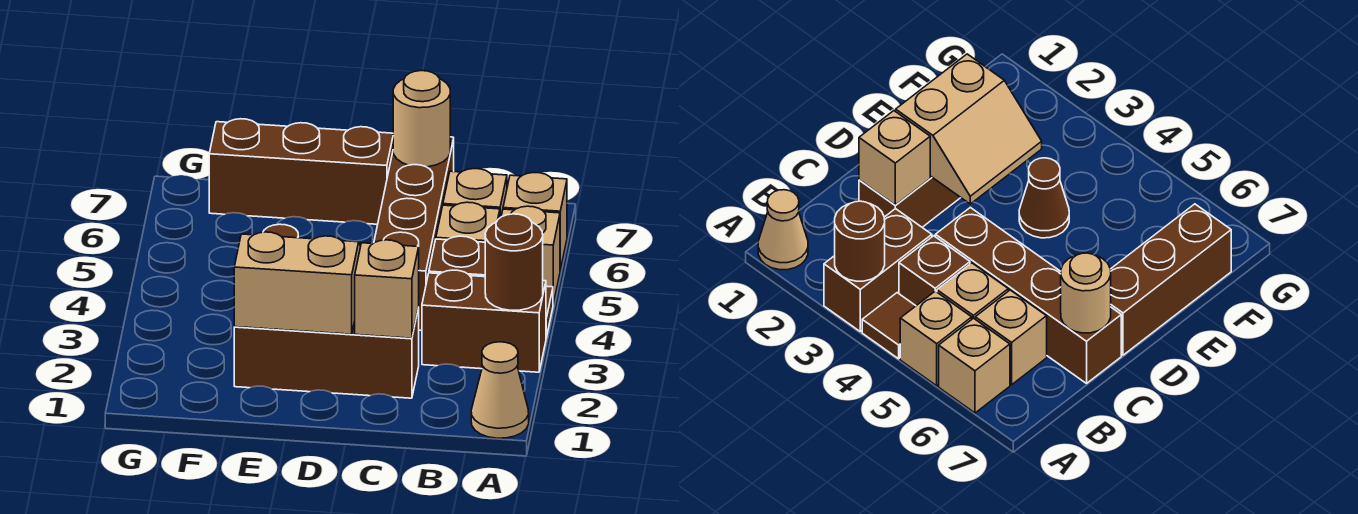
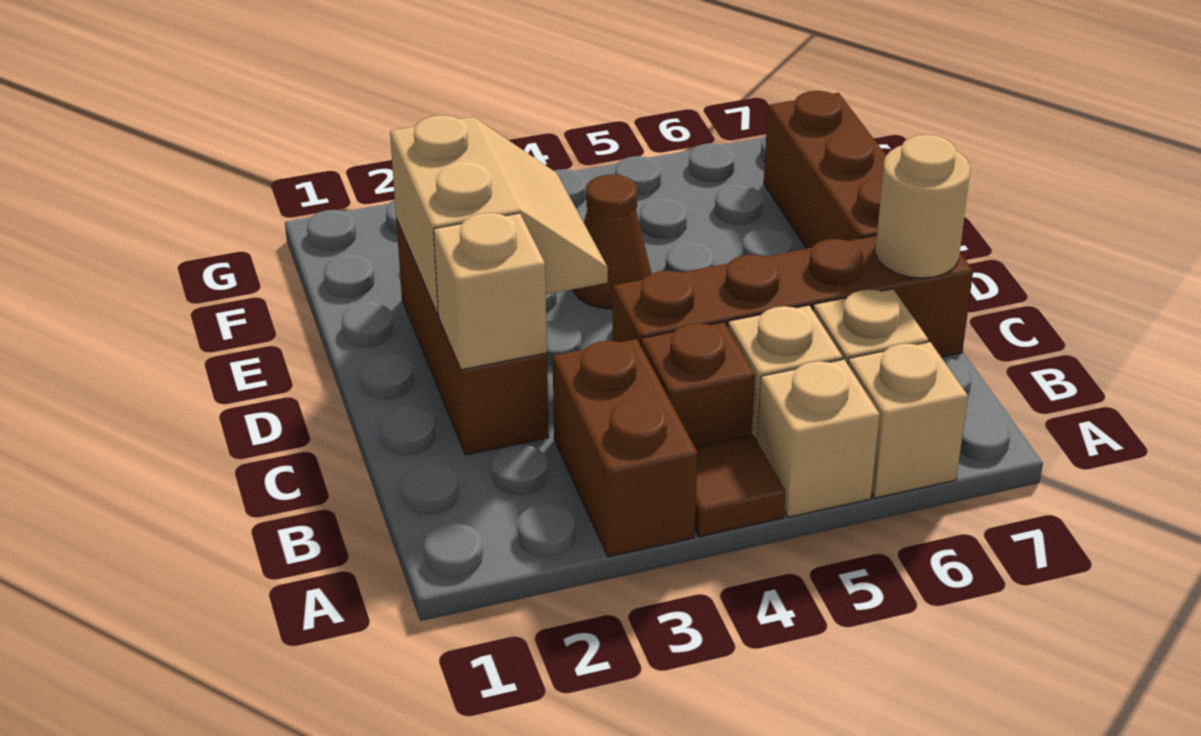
tan cone A1 level 1 -> none
brown round brick A3 level 2 -> none

